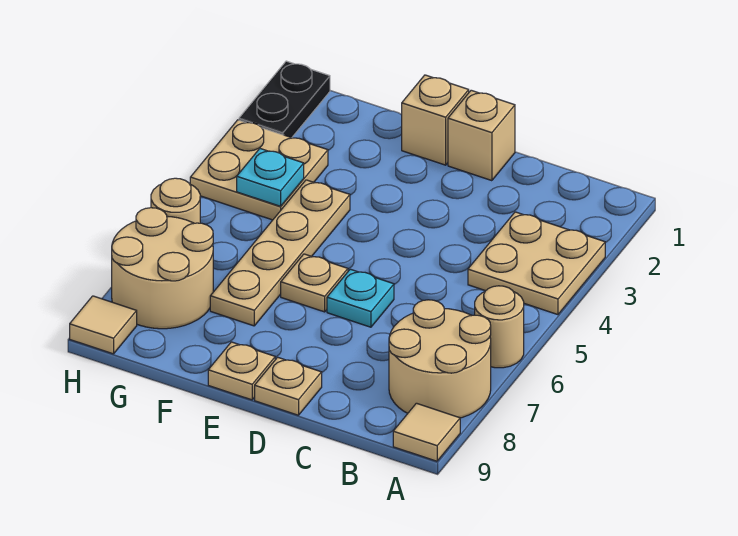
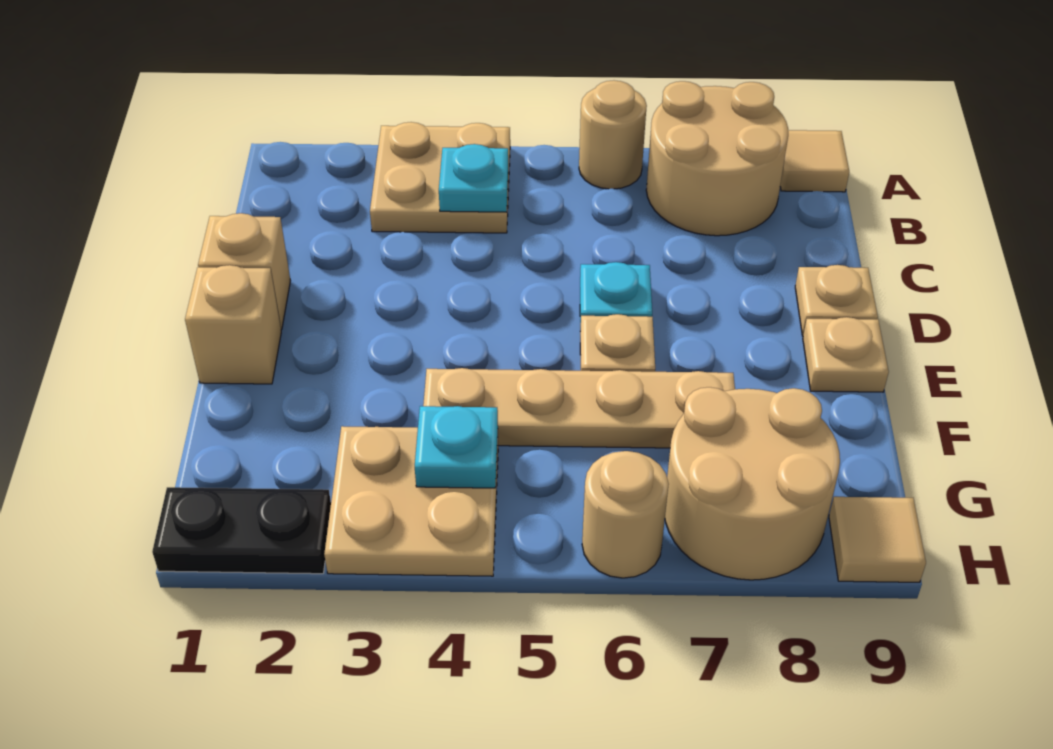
none -> cyan plate B4 level 2

